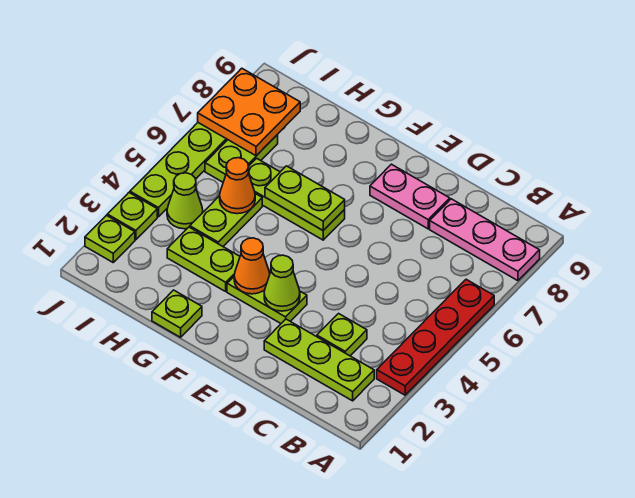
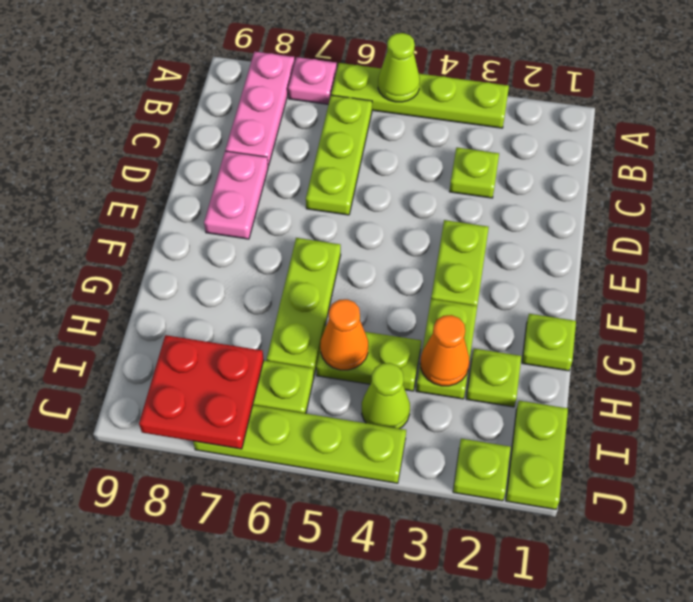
red plate A3:A6 level 1 -> lime plate A3:A6 level 1
none -> pink plate A7 level 1
lime plate B2:D2 level 1 -> lime plate B6:D6 level 1
lime cone E3 level 2 -> lime cone A5 level 2
orange cone F3 level 2 -> orange cone H3 level 2
lime plate F6:G6 level 2 -> lime plate I1:J1 level 1
orange plate I7:J8 level 2 -> red plate I7:J8 level 2
lime plate J3 level 1 -> lime plate H2 level 1

